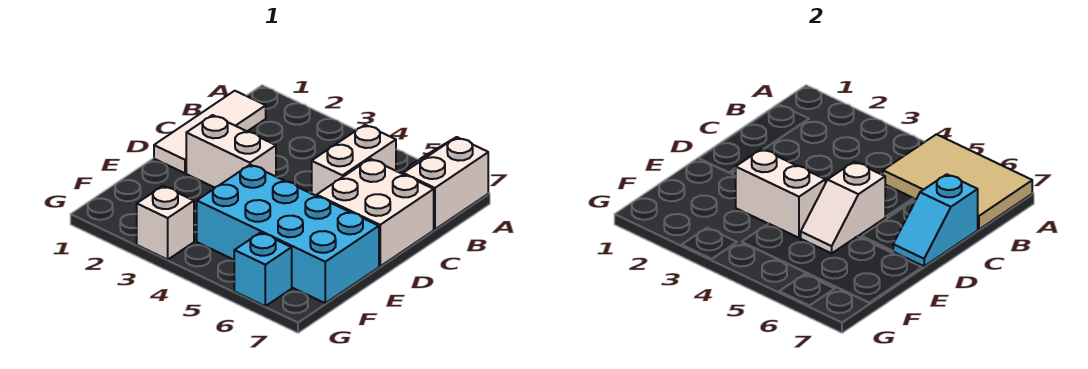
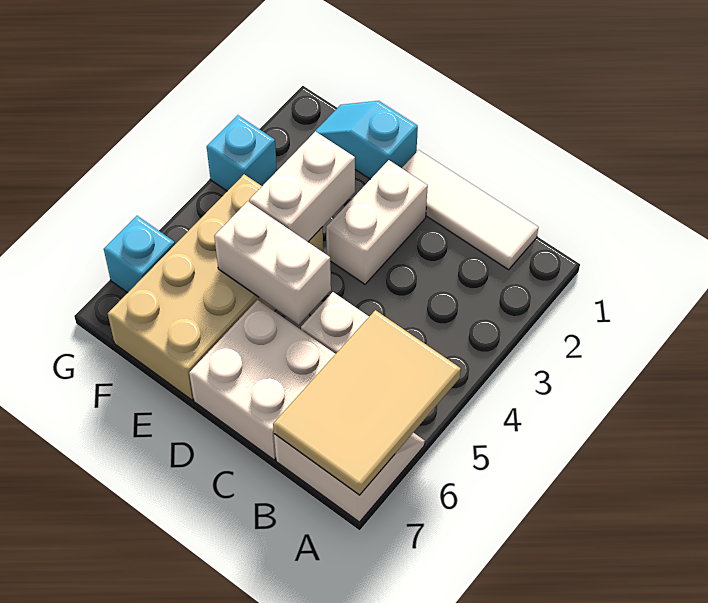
cyan slope C7:D7 level 2 top C -> cyan slope E1:F1 level 1 top E
white slope D5:E5 level 2 top D -> white brick D5:E5 level 2
cyan brick E4:F7 level 1 -> tan brick E4:F7 level 1
white brick G3 level 1 -> cyan brick G3 level 1

